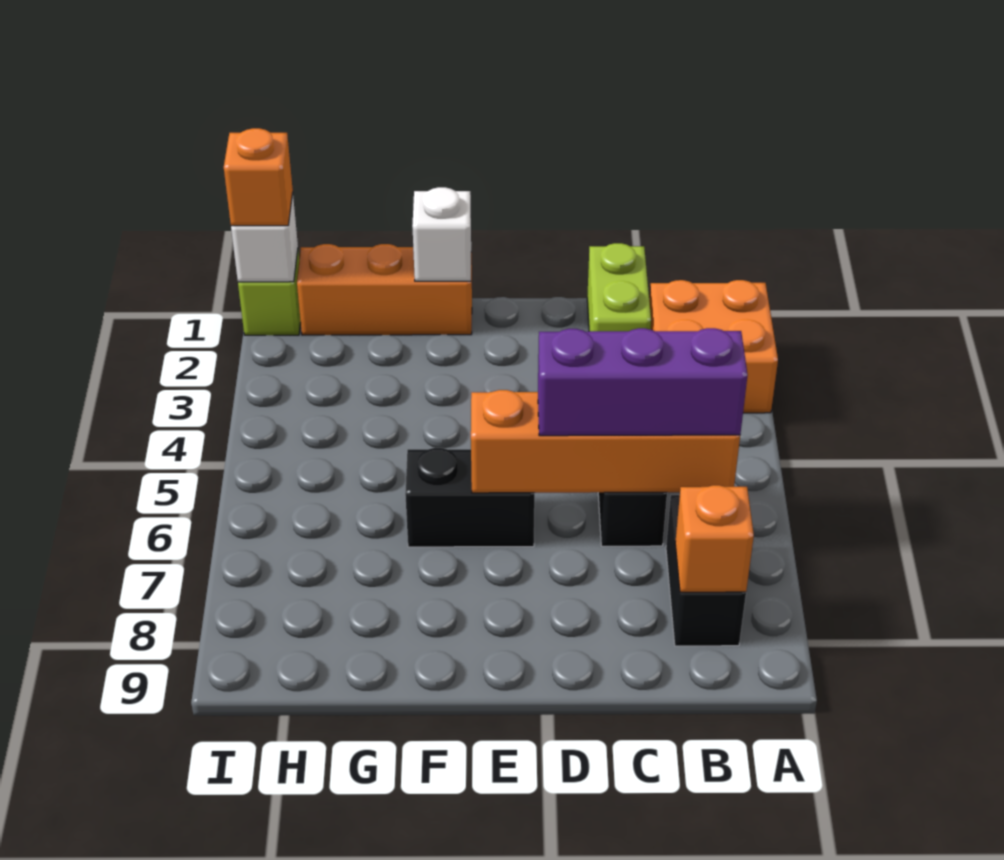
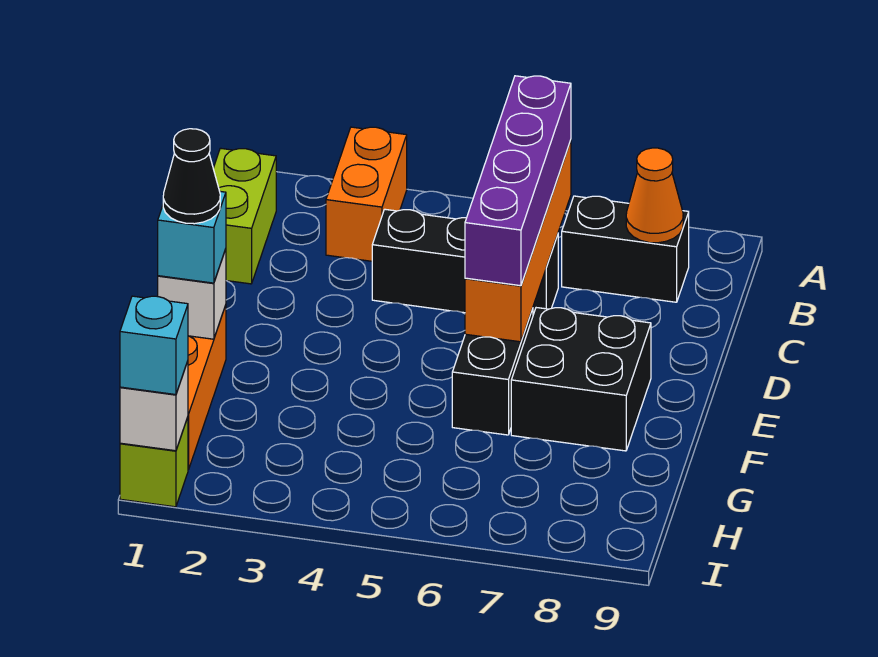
orange brick A2:B3 level 1 -> orange brick A3:B3 level 1
purple brick B6:D6 level 3 -> purple brick B6:E6 level 3
orange brick B8 level 2 -> orange cone B8 level 2
lime brick C1:C2 level 1 -> lime brick B1:C1 level 1
none -> black brick E7:F8 level 1
none -> cyan brick F1 level 3
none -> black cone F1 level 4
orange brick I1 level 3 -> cyan brick I1 level 3

